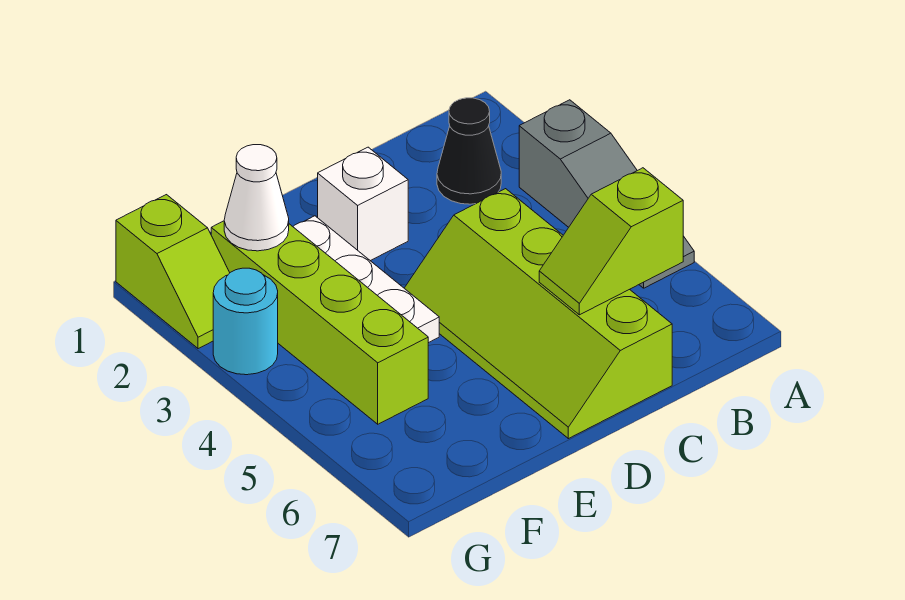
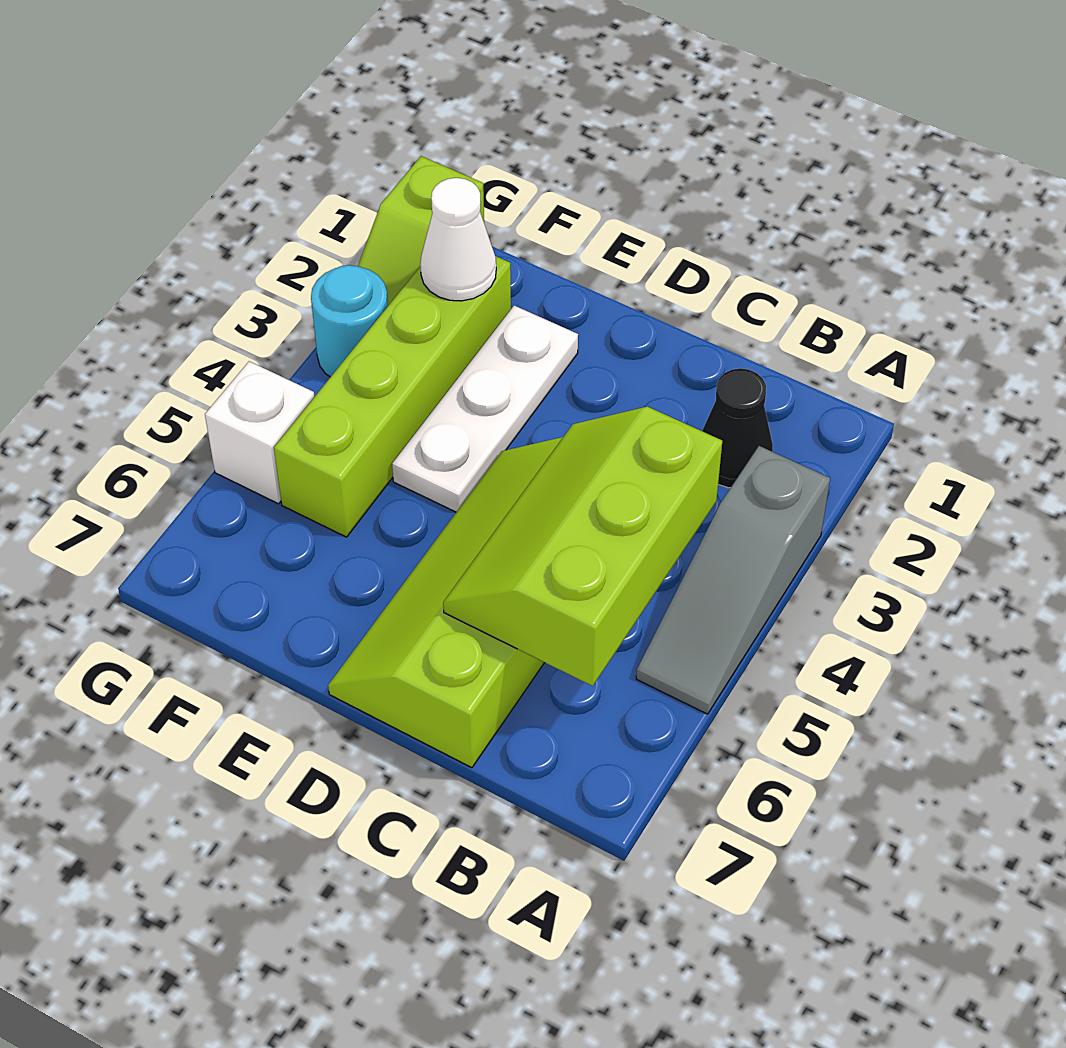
lime slope B6:C6 level 2 top B -> lime slope B4:C6 level 2 top B
white brick D2 level 1 -> white brick G5 level 1

